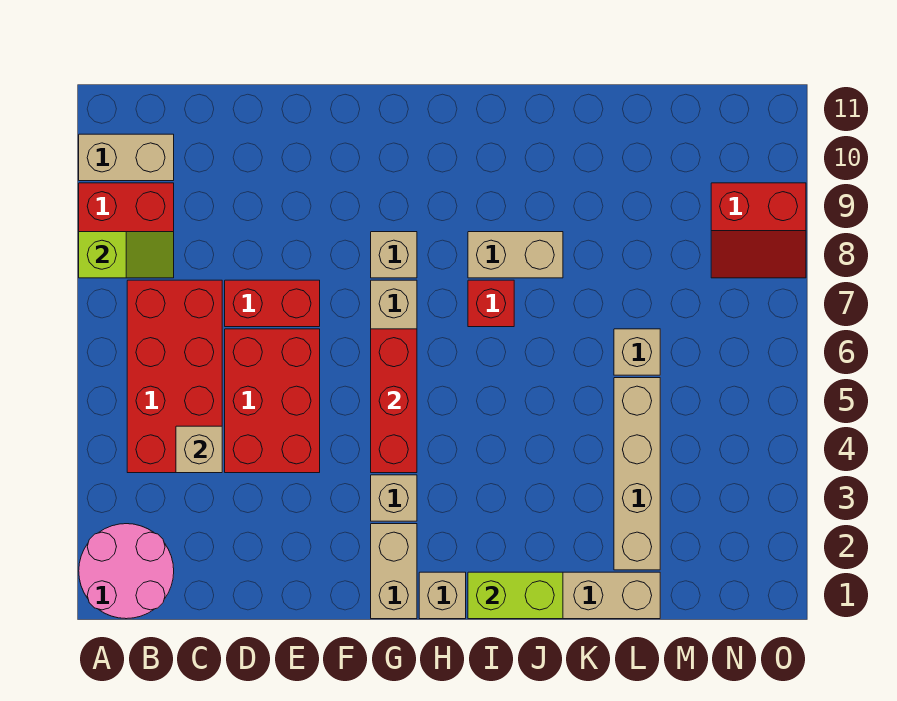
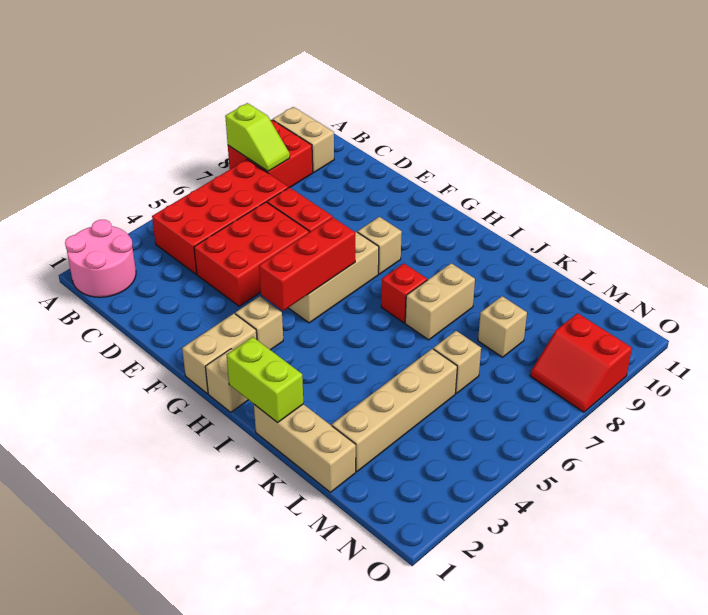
tan brick C4 level 2 -> tan brick L8 level 1
tan brick I8:J8 level 1 -> tan brick J7:J8 level 1

